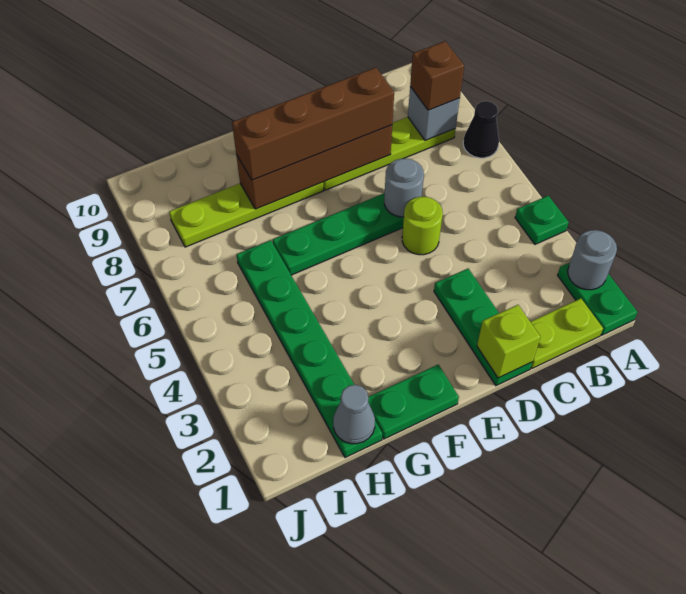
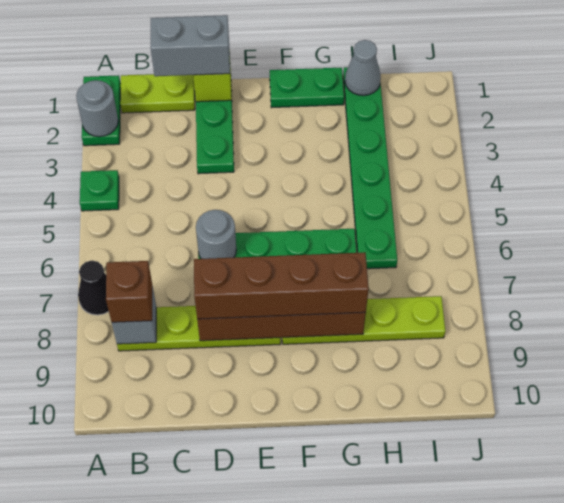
none -> grey brick C1:D1 level 3
lime round brick D5 level 1 -> none

